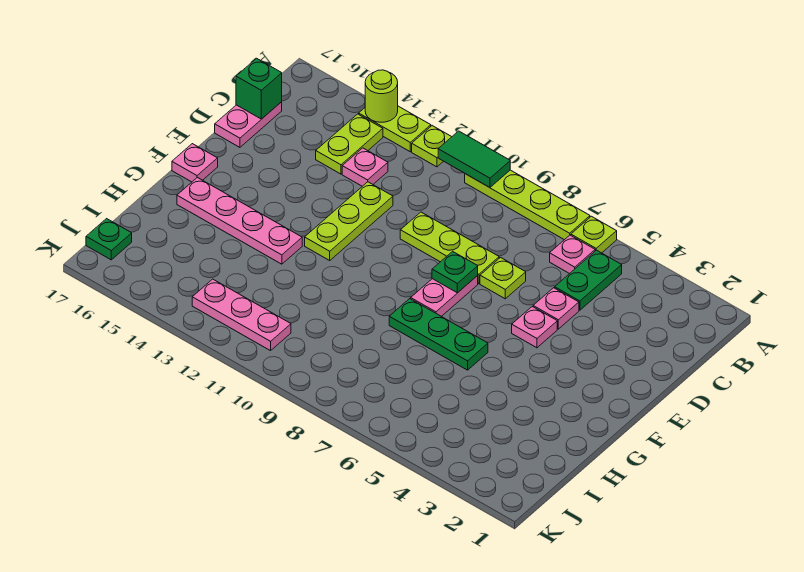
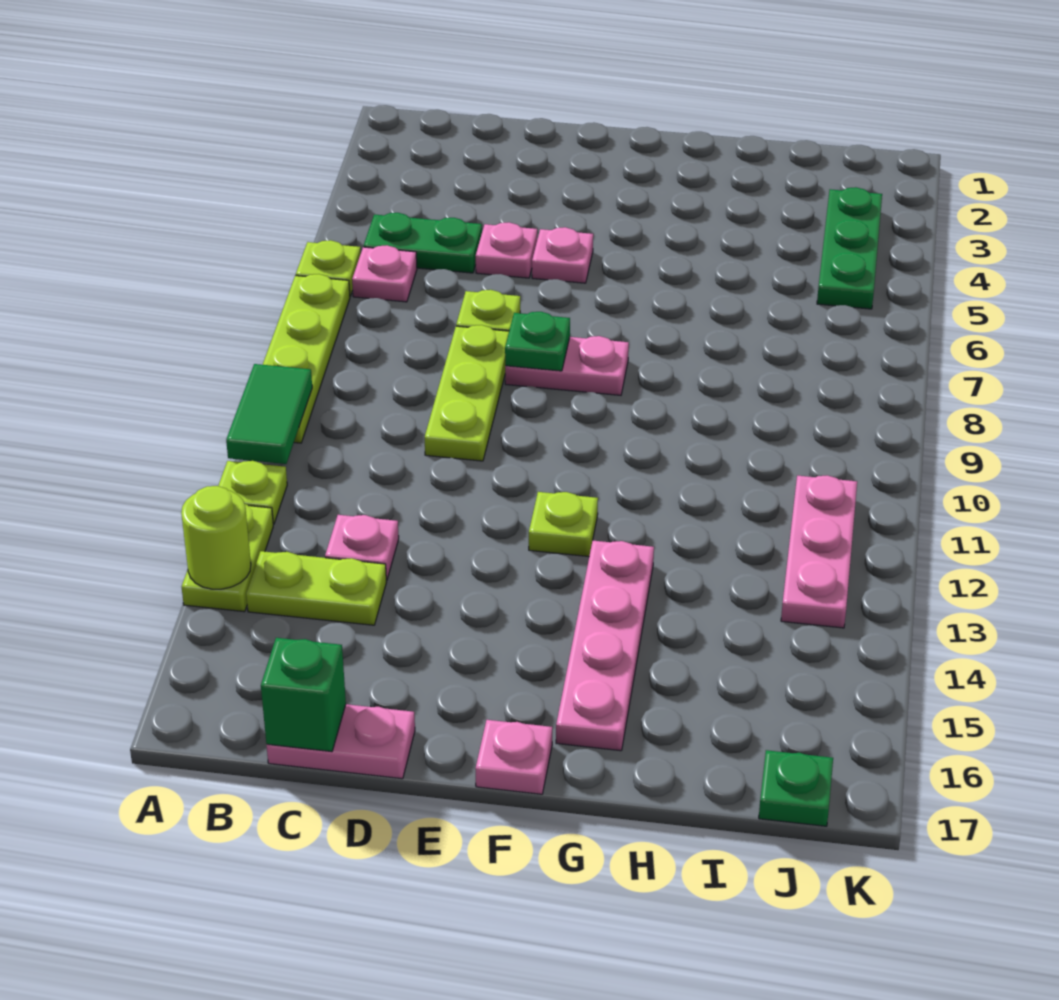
lime plate D12:F12 level 1 -> lime plate F12 level 1
green plate G6:G8 level 1 -> green plate J3:J5 level 1

